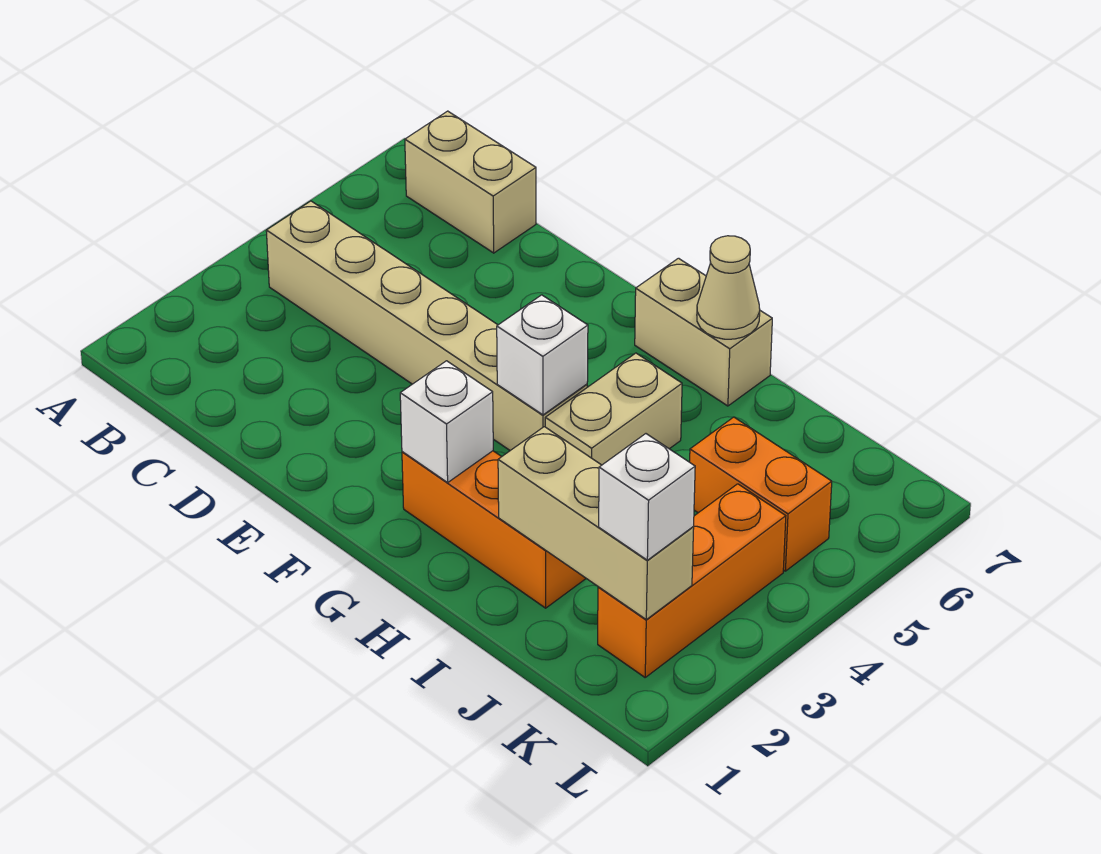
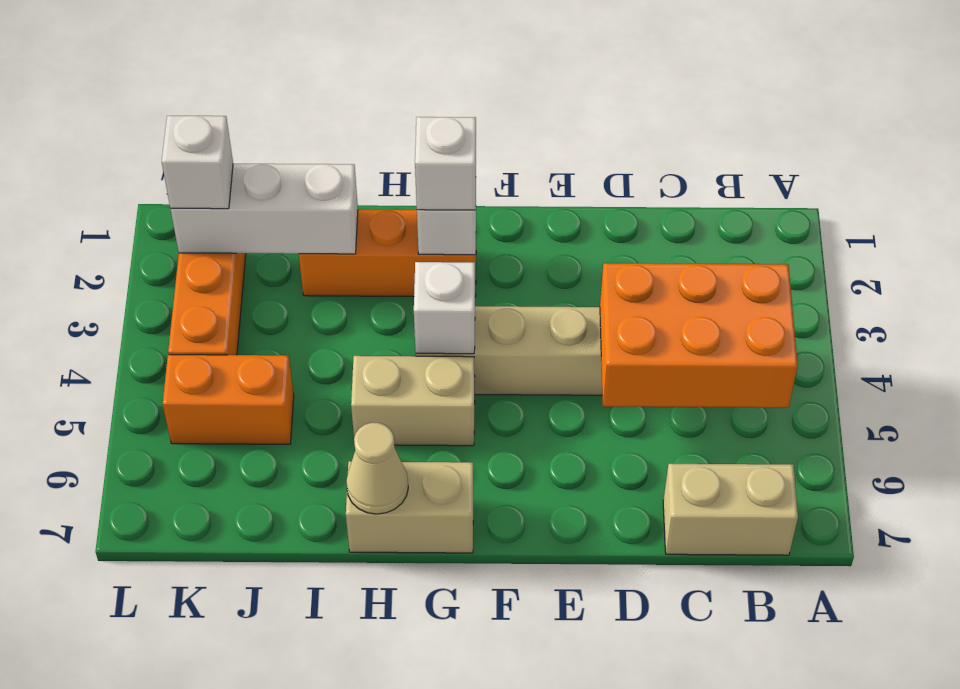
none -> orange brick B4:D5 level 2
none -> white brick G2 level 3
tan brick H4:H5 level 1 -> tan brick G5:H5 level 1
tan brick I2:K2 level 2 -> white brick I2:K2 level 2

